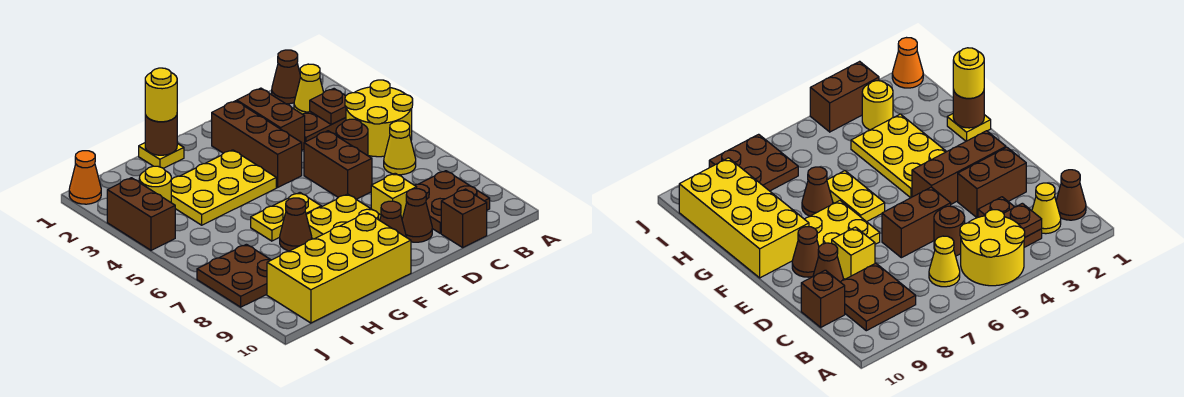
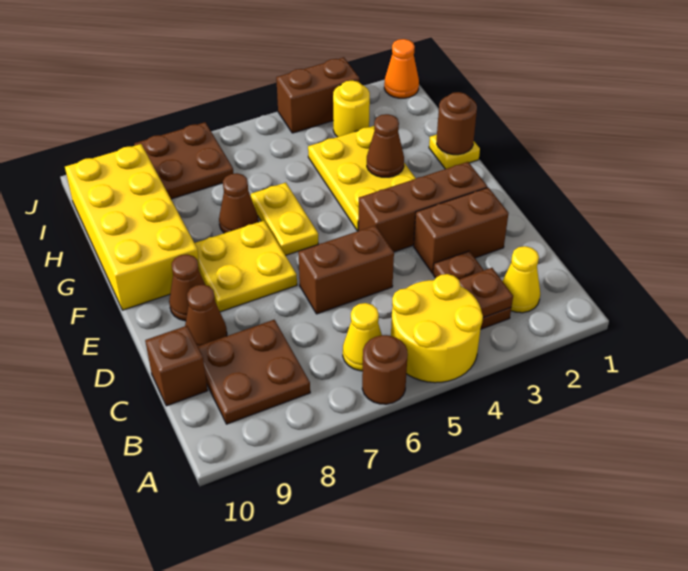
brown cone B1 level 1 -> brown cone G3 level 2
brown round brick C5 level 1 -> brown round brick A6 level 1
yellow brick D8 level 1 -> none
yellow round brick G1 level 3 -> none

